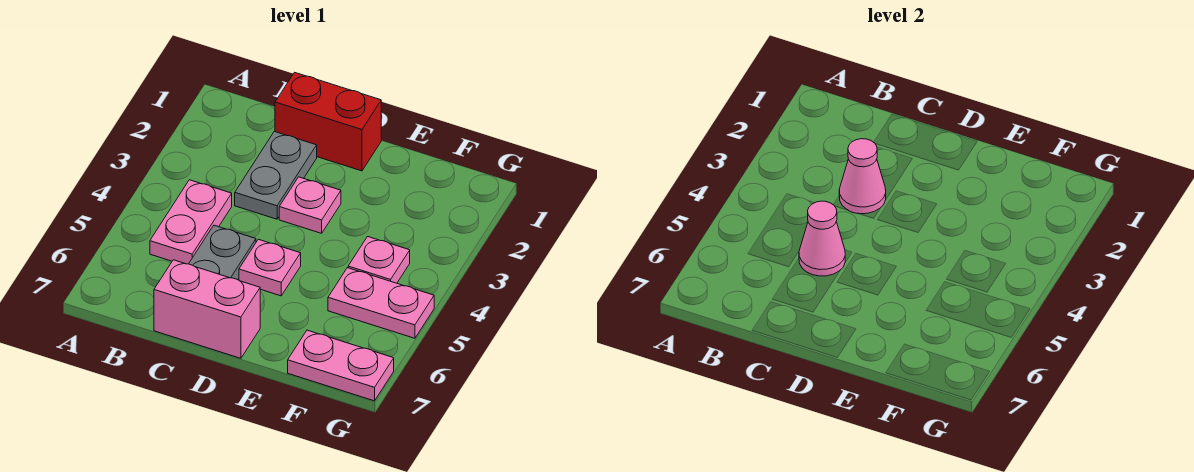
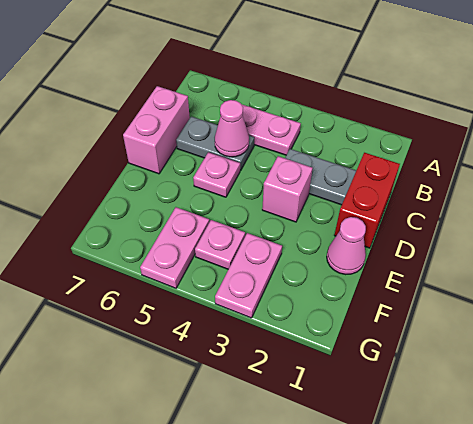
pink cone C3 level 2 -> pink cone E1 level 1
pink plate D3 level 1 -> pink brick D3 level 1
pink plate F7:G7 level 1 -> pink plate F3:G3 level 1

